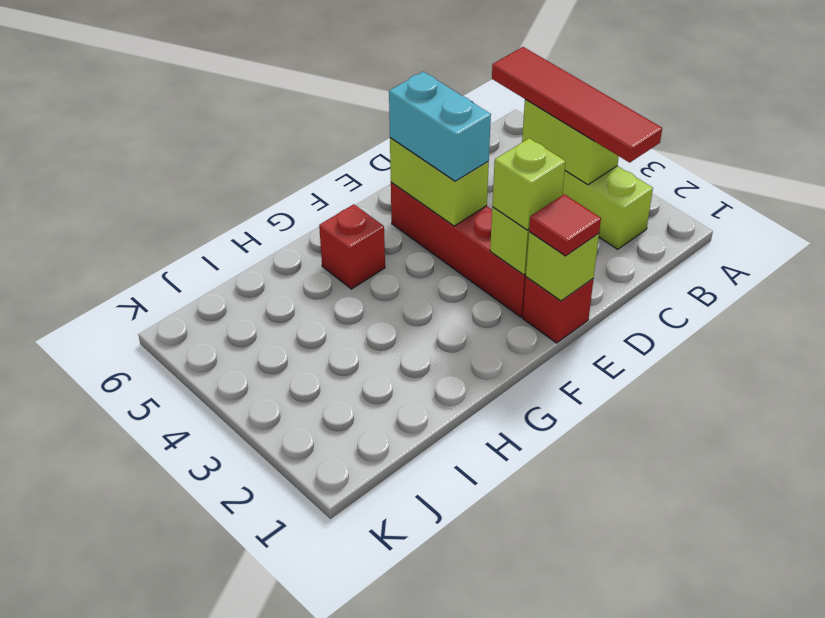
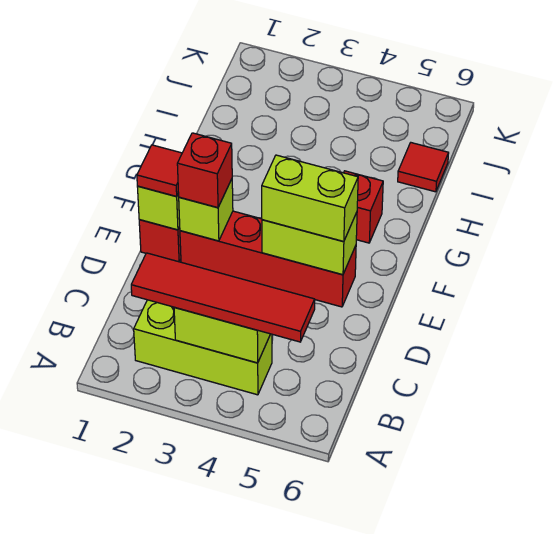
lime brick E2 level 3 -> red brick E2 level 3
cyan brick E4:E5 level 3 -> lime brick E4:E5 level 3
none -> red tile I6 level 1

